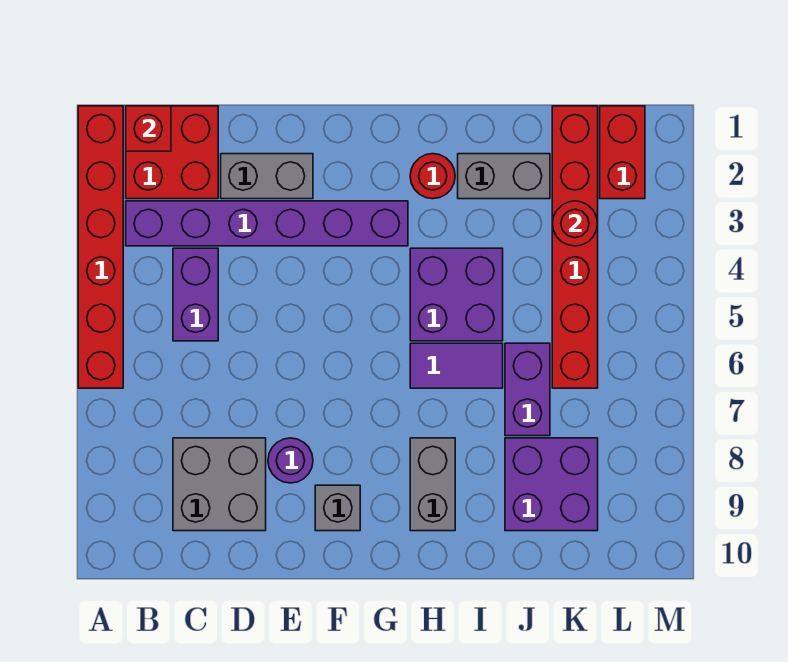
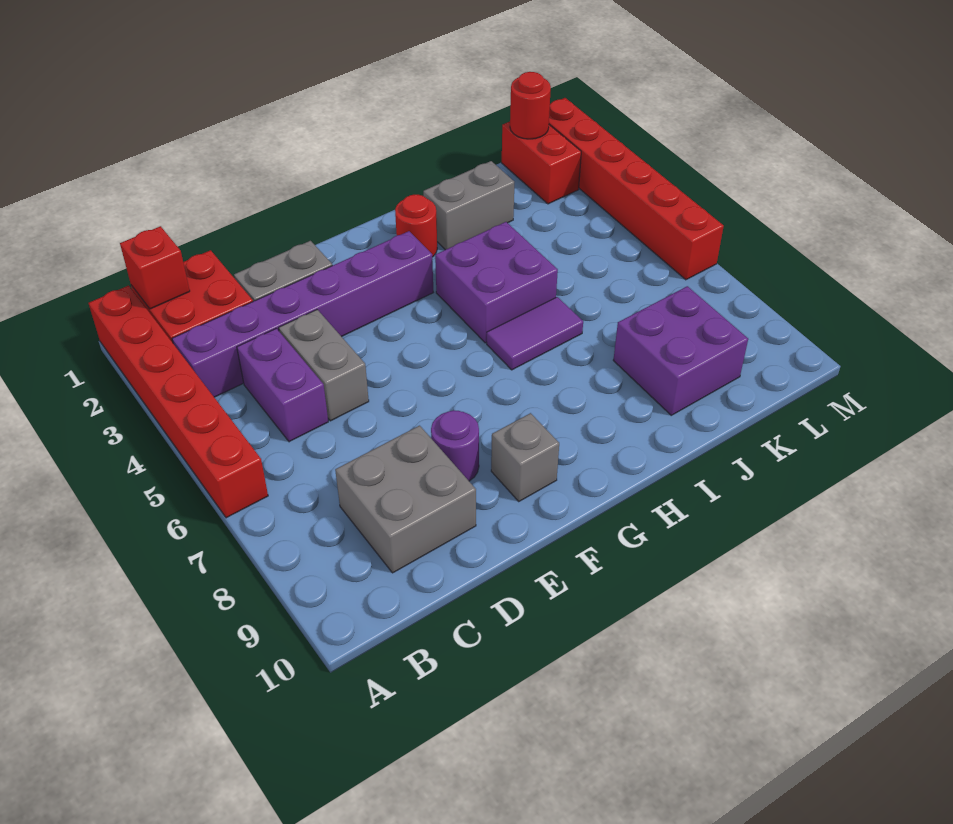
grey brick H8:H9 level 1 -> grey brick D4:D5 level 1
purple brick J6:J7 level 1 -> none
red brick K1:K6 level 1 -> red brick M1:M6 level 1
red round brick K3 level 2 -> red round brick L1 level 2

